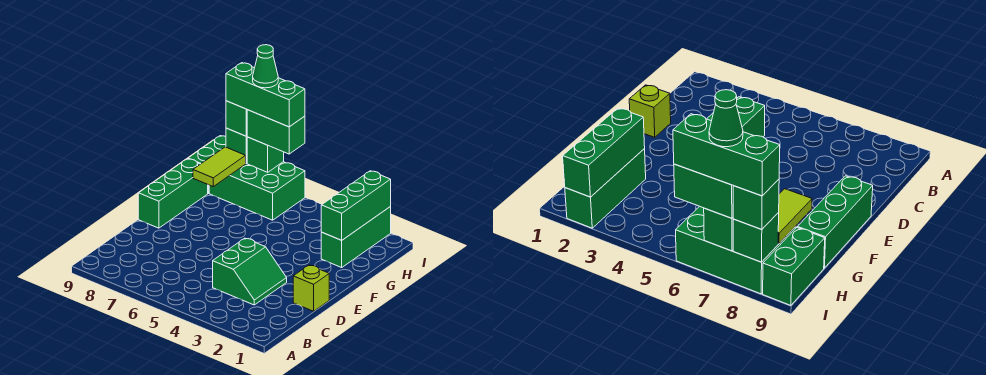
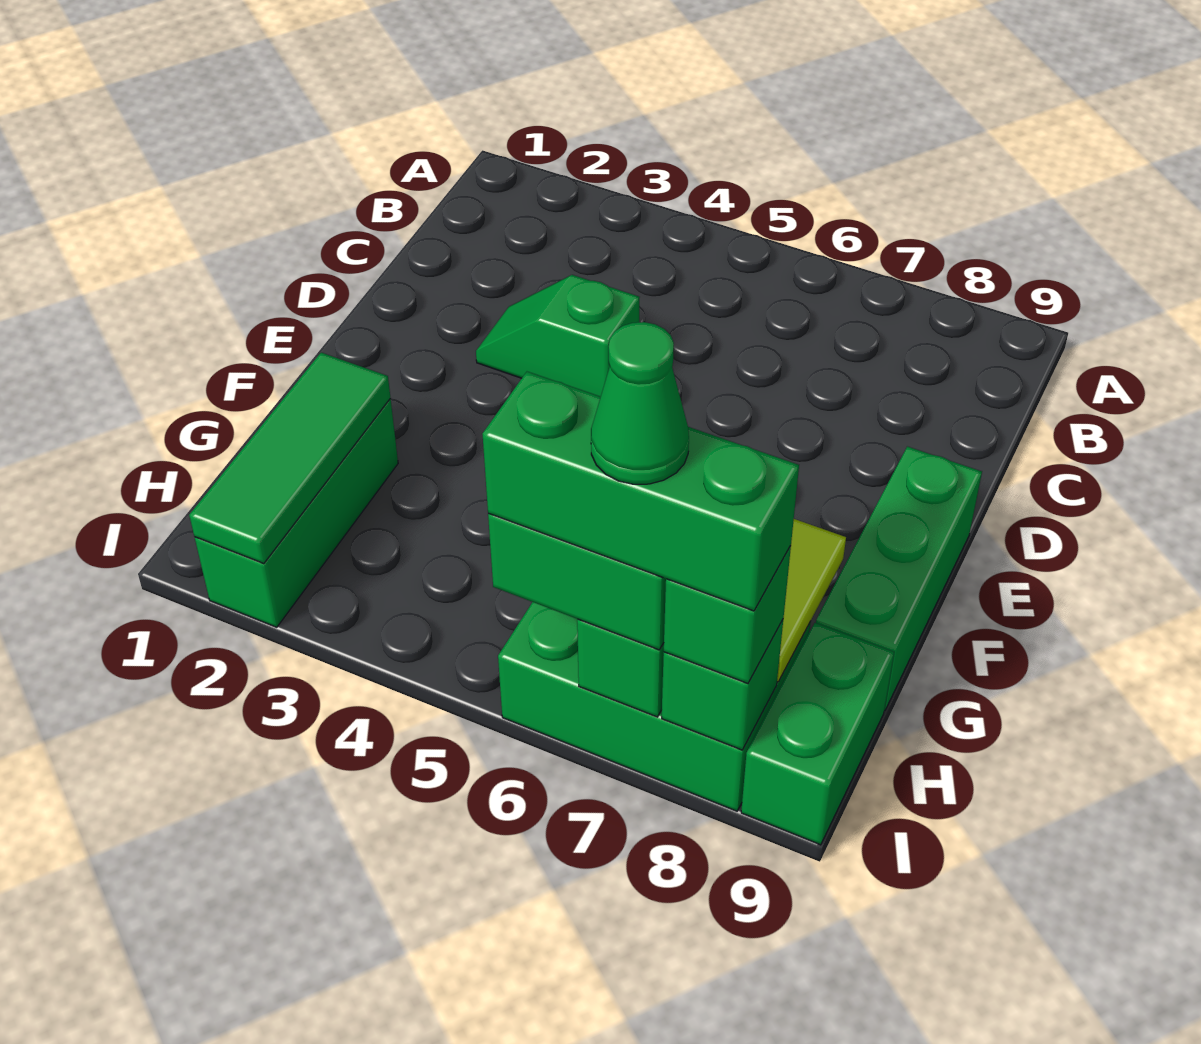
green slope C3:D4 level 1 top 4 -> green slope D3:D4 level 1 top 4
lime brick D1 level 1 -> none
green brick G2:I2 level 2 -> green tile G2:I2 level 2

